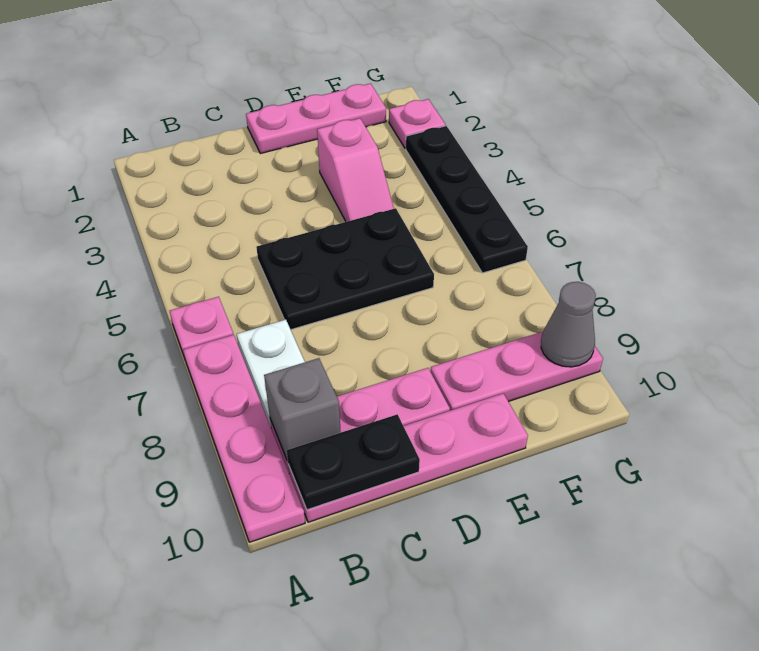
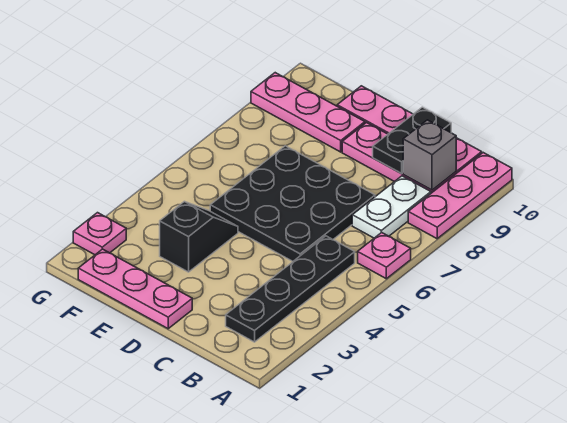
pink plate A7:A10 level 1 -> pink plate A8:A10 level 1
black plate B10:C10 level 2 -> black plate C9:C10 level 2
black plate C5:E6 level 1 -> black plate C5:E7 level 1
pink slope E3:E4 level 1 top 3 -> black slope E3:E4 level 1 top 3
black plate G3:G6 level 1 -> black plate B2:B5 level 1
grey cone G9 level 2 -> none

